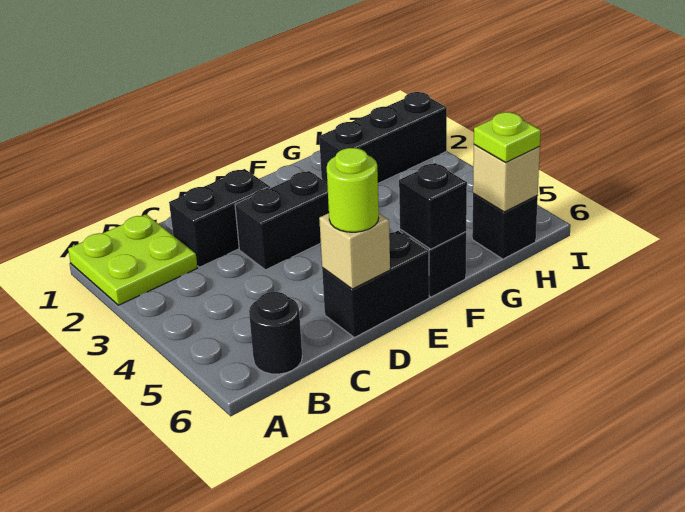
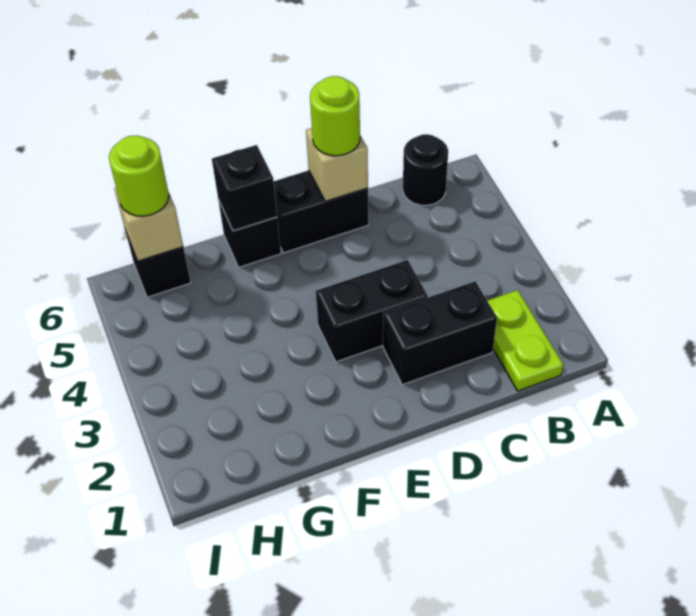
lime plate A1:B2 level 1 -> lime plate B1:B2 level 1
black brick G2:I2 level 1 -> none
lime plate H6 level 3 -> lime round brick H6 level 3

